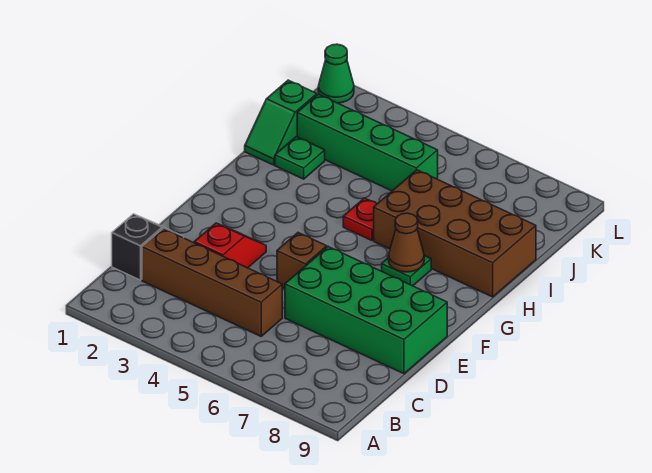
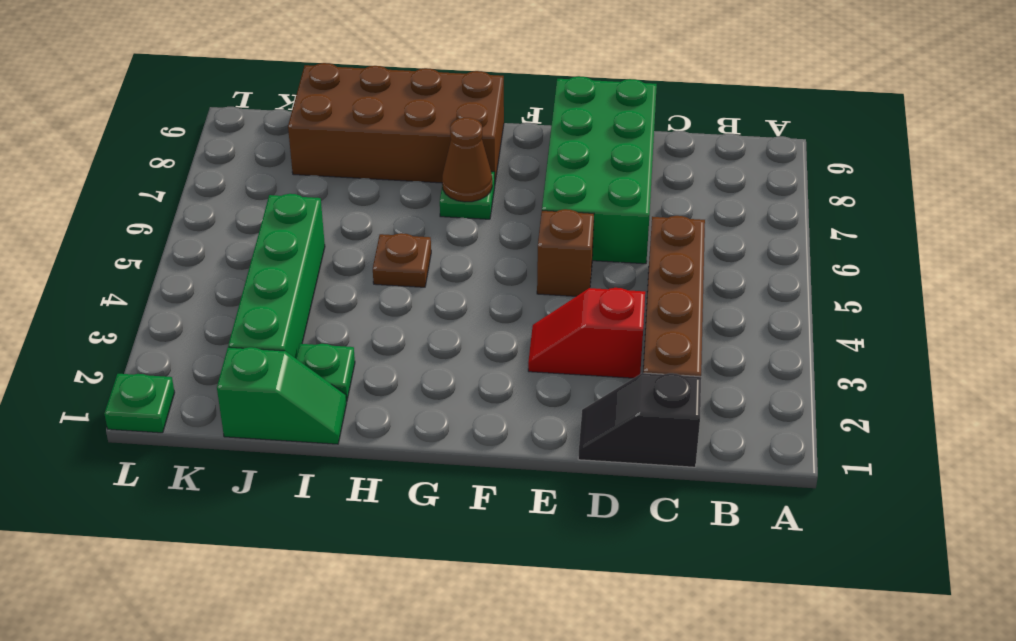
red plate H5 level 1 -> brown plate H5 level 1
brown brick H6:I9 level 1 -> brown brick G8:J9 level 1
green cone L1 level 1 -> green plate L1 level 1

